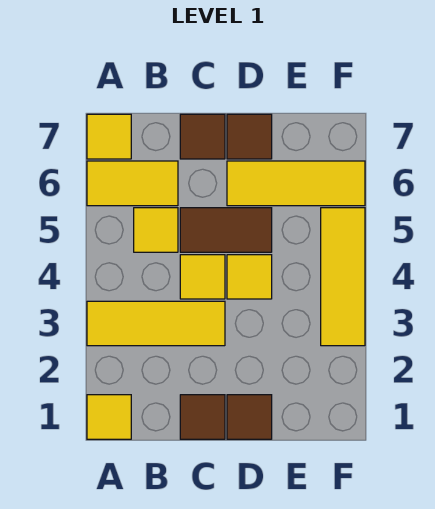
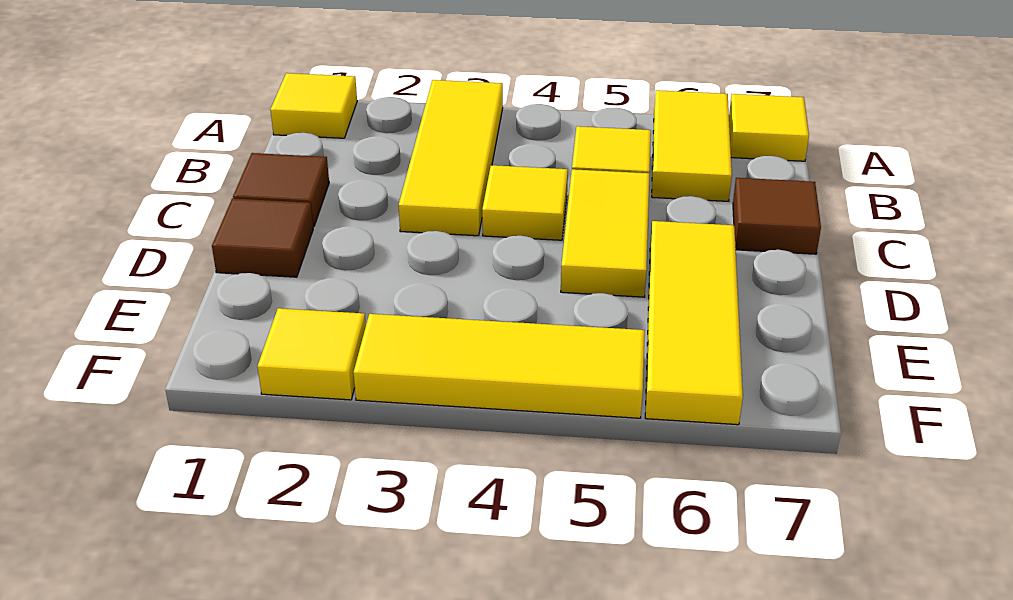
brown tile C5:D5 level 1 -> yellow tile C5:D5 level 1
yellow tile D4 level 1 -> yellow tile F2 level 1
brown tile D7 level 1 -> none

